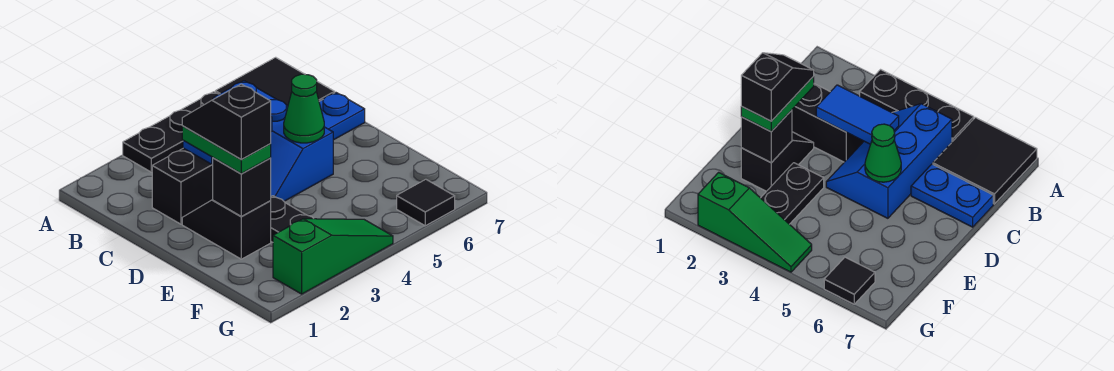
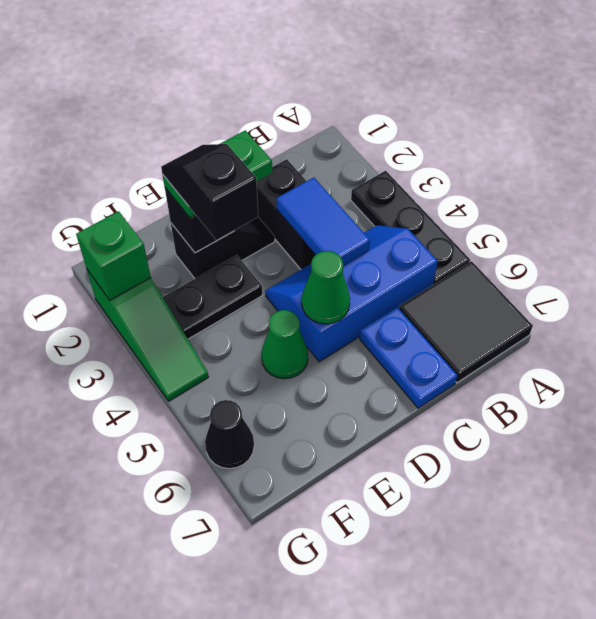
black slope D2:E2 level 4 top E -> black slope E2:E3 level 4 top 3
none -> green cone E5 level 1
none -> green brick G2 level 2
black tile G6 level 1 -> black cone G6 level 1

